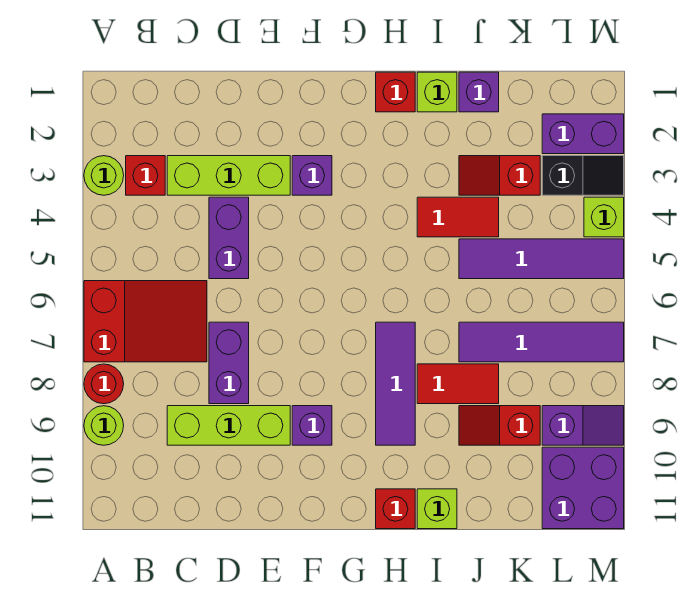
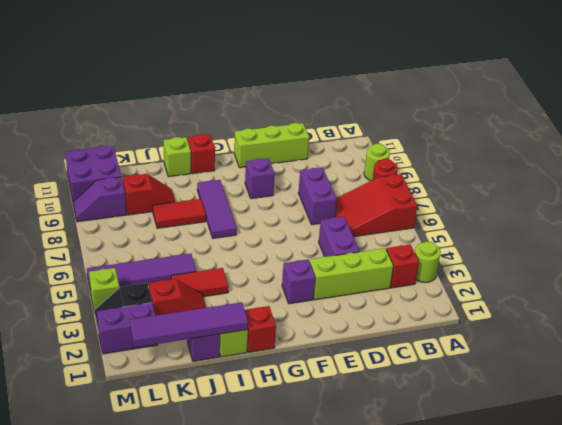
lime brick C9:E9 level 1 -> lime brick D11:F11 level 1
purple tile J7:M7 level 1 -> purple tile I1:L1 level 2

